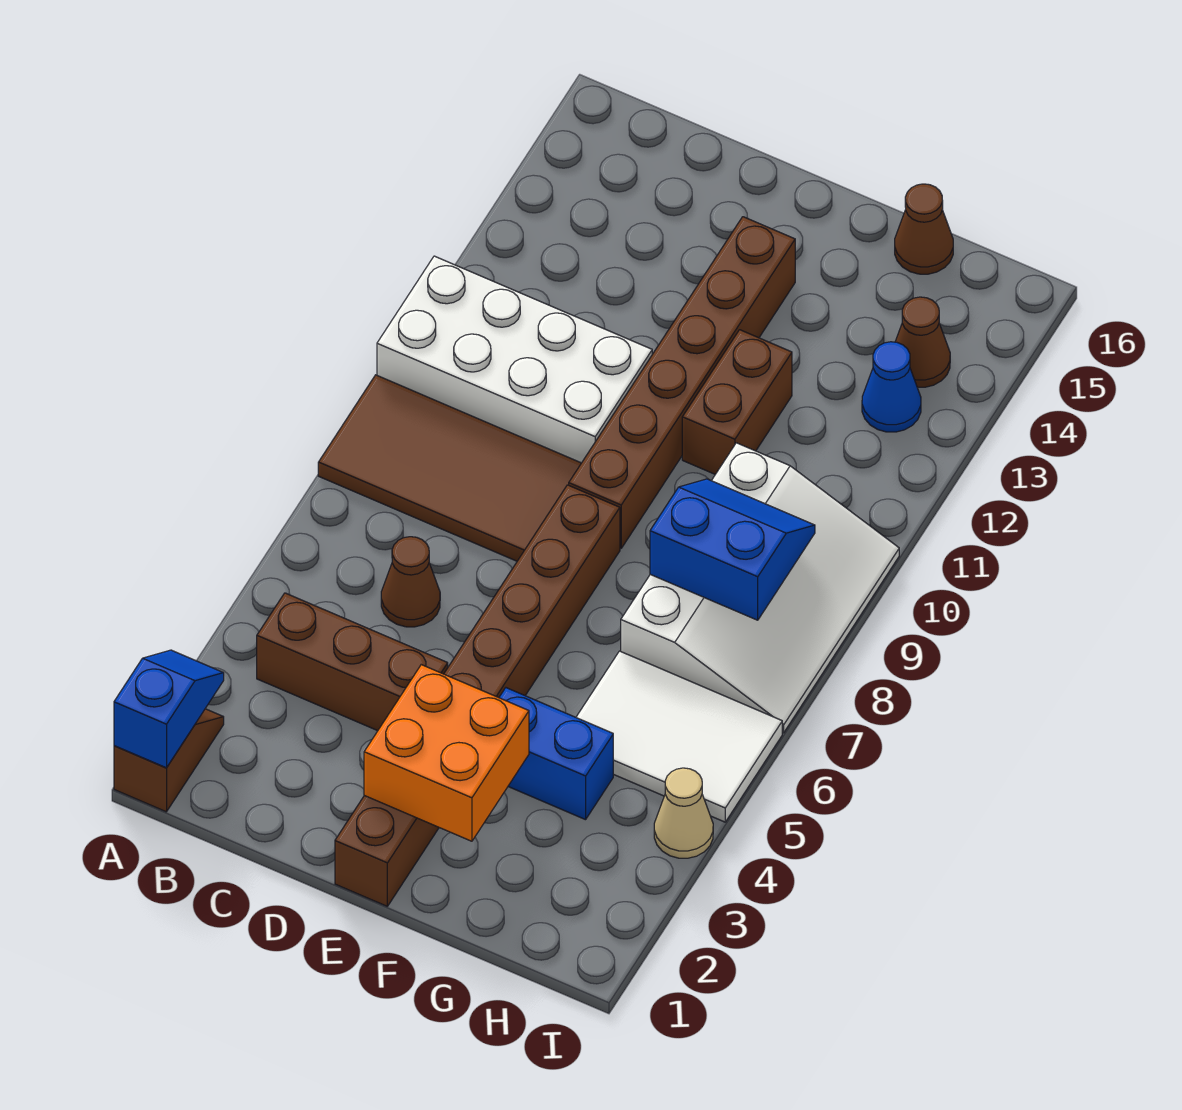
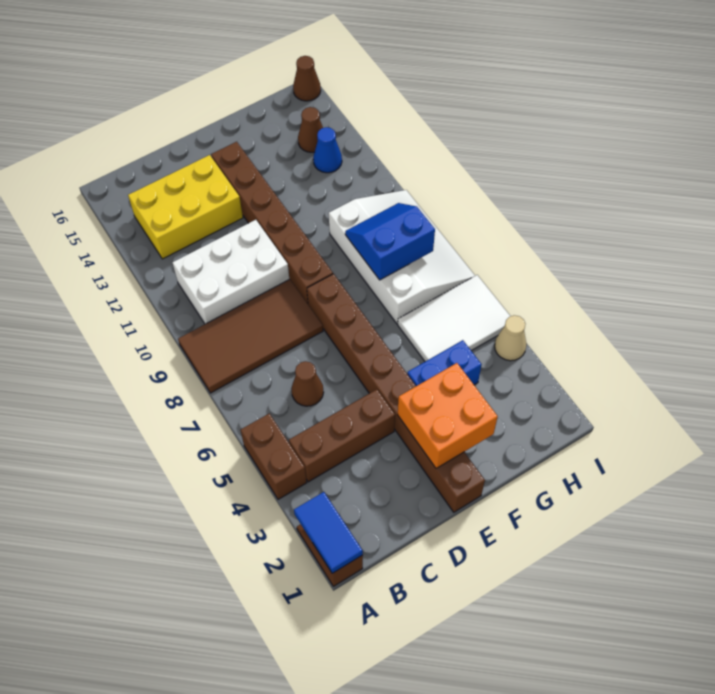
blue slope A1:A2 level 2 top 1 -> blue tile A1:A2 level 2
white brick A10:D11 level 1 -> white brick B10:D11 level 1
none -> yellow brick B13:D14 level 1
brown brick F11:F12 level 1 -> brown brick A4:A5 level 1
brown cone G16 level 1 -> brown cone I16 level 1

